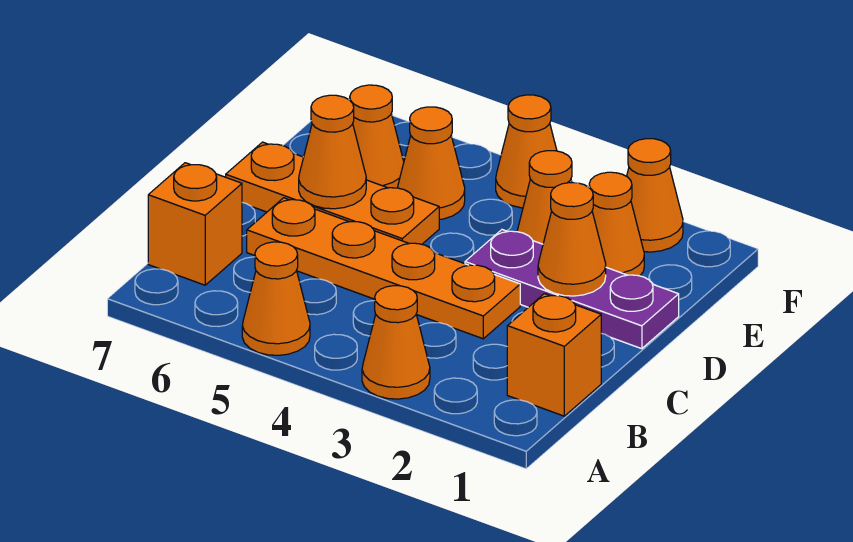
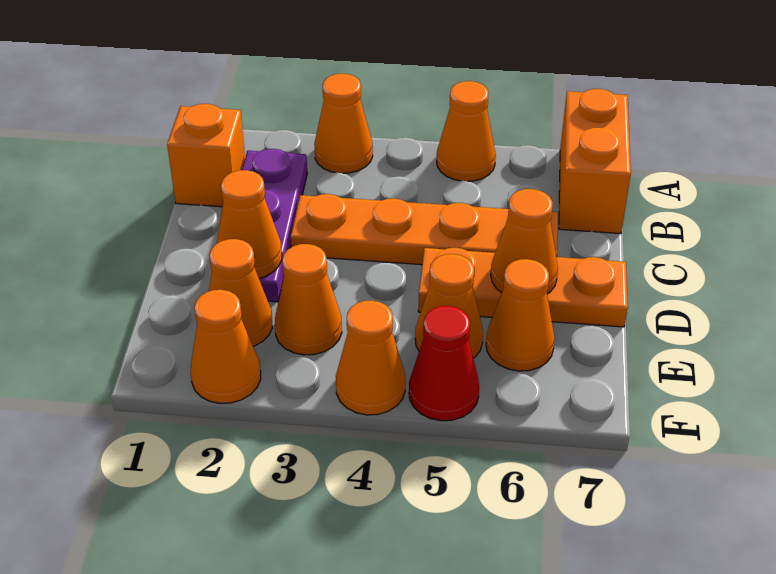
orange brick B7 level 1 -> orange brick A7:B7 level 1
purple plate D1:D3 level 1 -> purple plate B2:D2 level 1
none -> red cone F5 level 1

